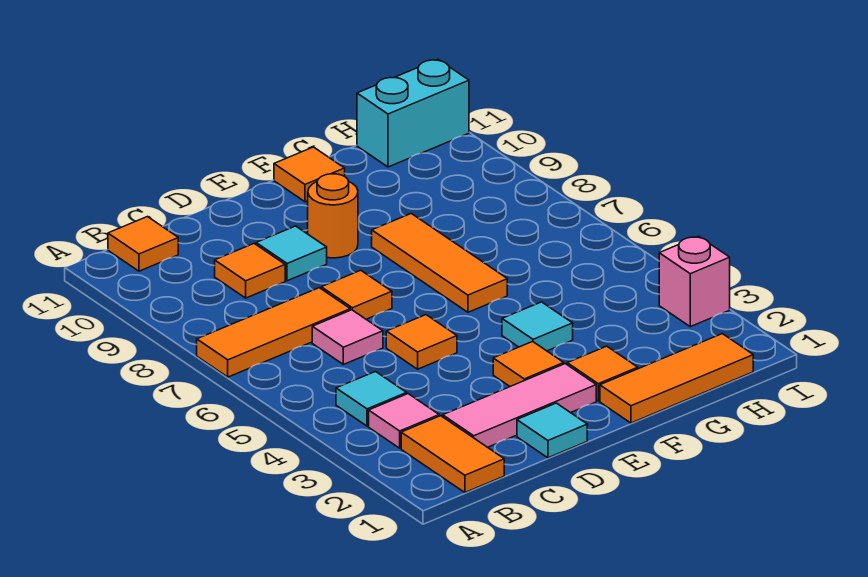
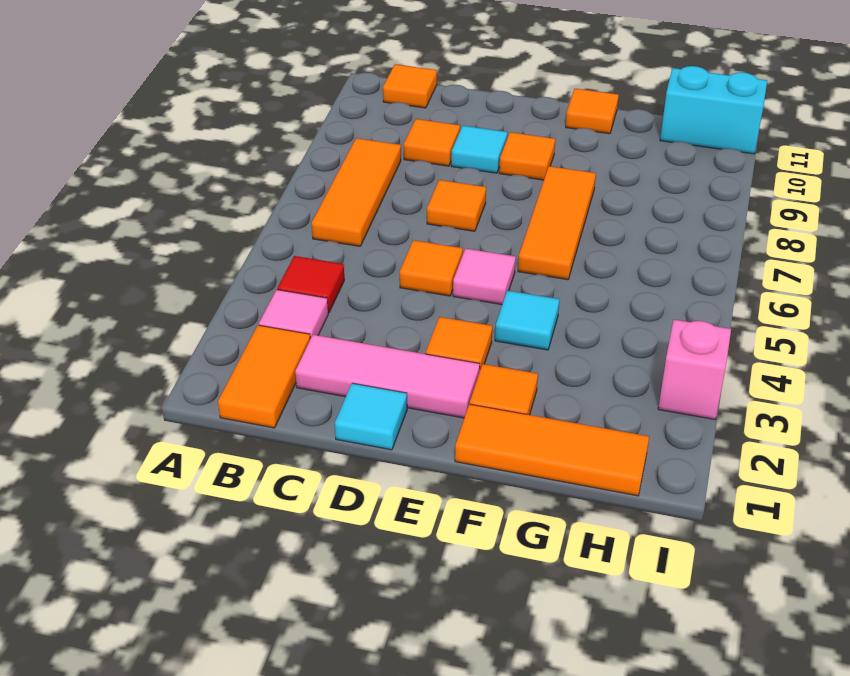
orange tile A7:C7 level 1 -> orange tile B6:B8 level 1
cyan tile B4 level 1 -> red tile B4 level 1
pink tile C6 level 1 -> pink tile E5 level 1
orange round brick E9 level 1 -> orange tile E9 level 1

